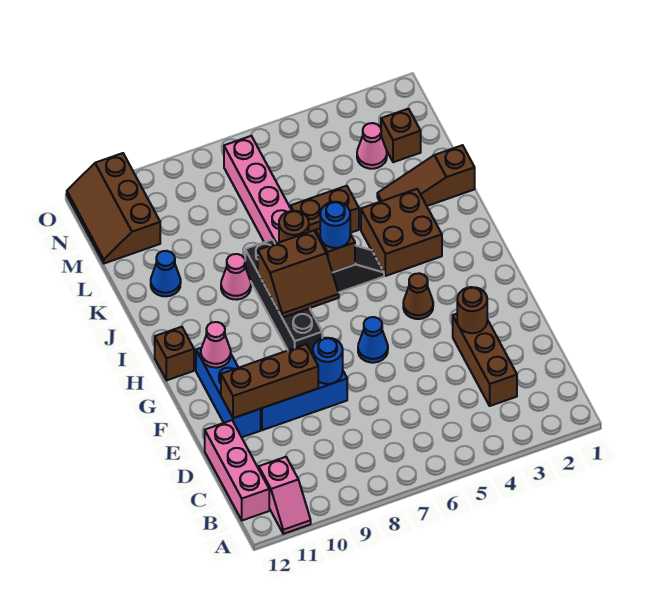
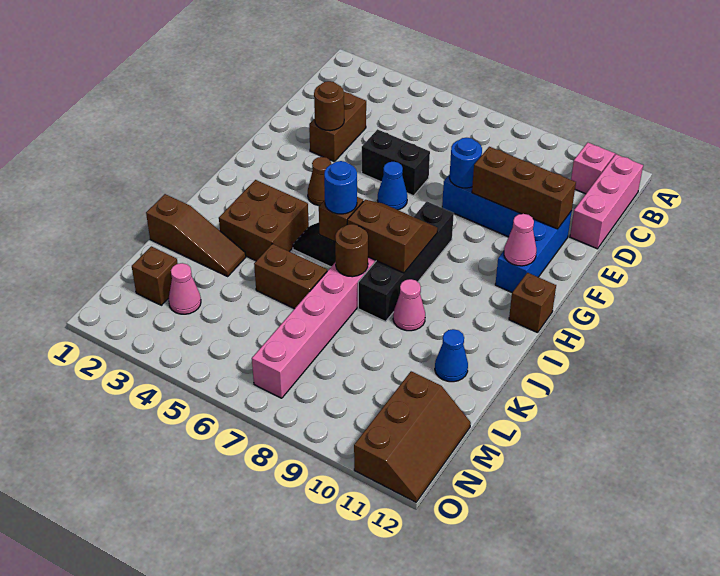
brown brick C3:E3 level 1 -> brown brick D3:E3 level 1
none -> black brick E5:E6 level 1

